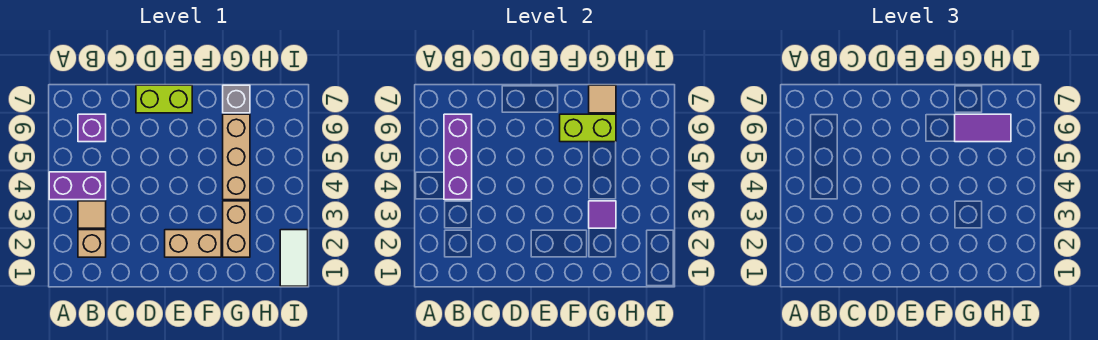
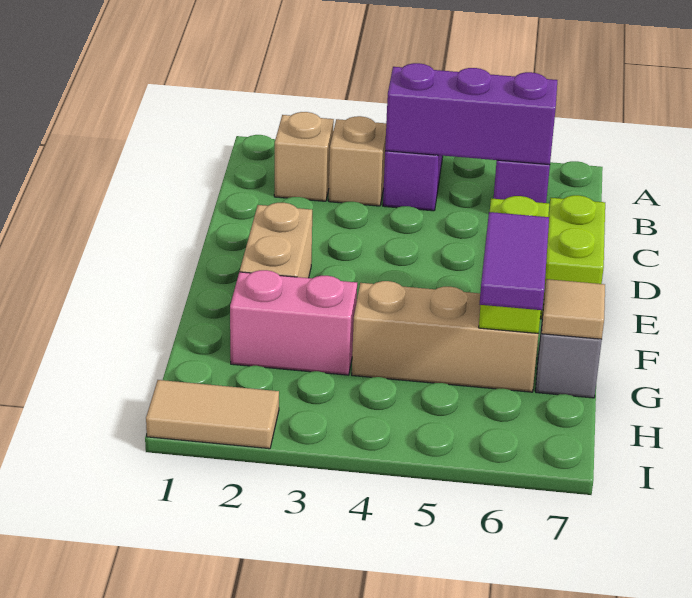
tan tile B3 level 1 -> tan brick B3 level 1
tan brick G2:G3 level 1 -> pink brick G2:G3 level 1
purple tile G3 level 2 -> none
white tile I1:I2 level 1 -> tan tile I1:I2 level 1

